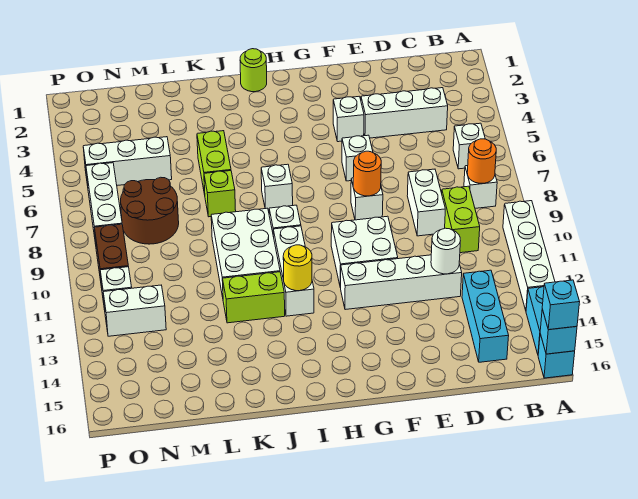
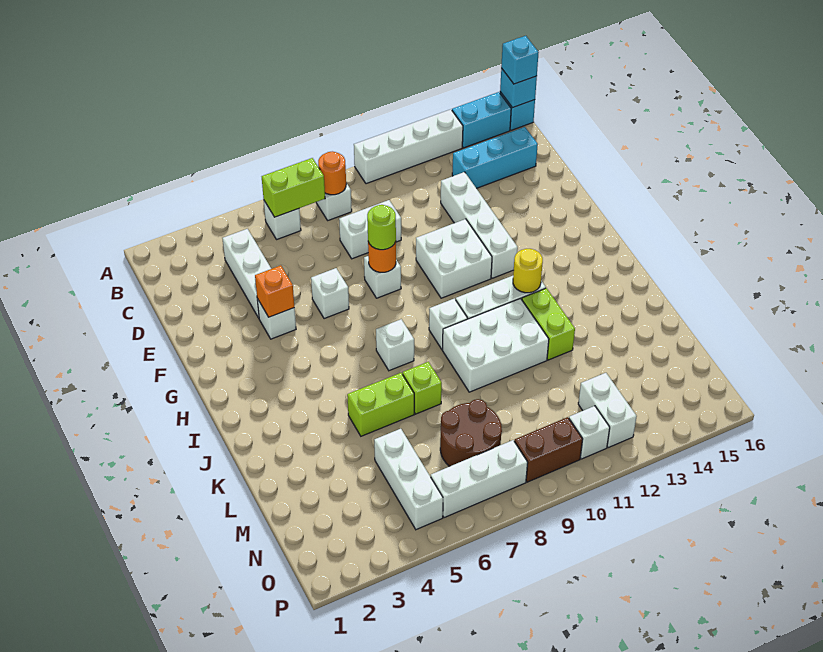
lime brick C9:C10 level 1 -> lime brick B6:B7 level 2
white round brick D12 level 2 -> none
none -> orange brick F4 level 2
lime round brick I1 level 1 -> lime round brick F8 level 3

